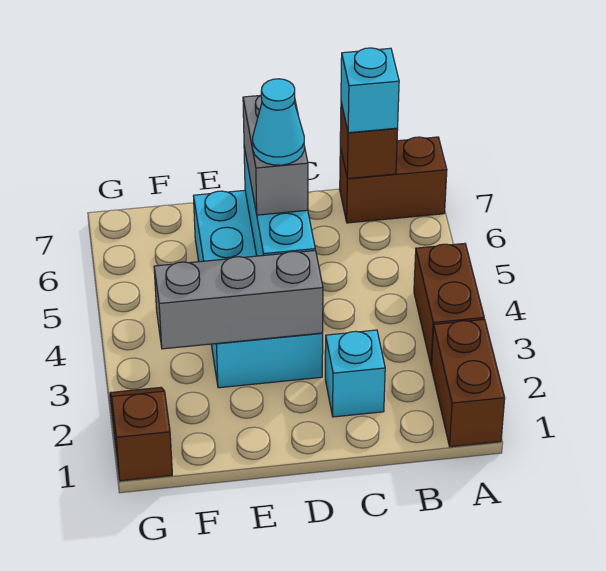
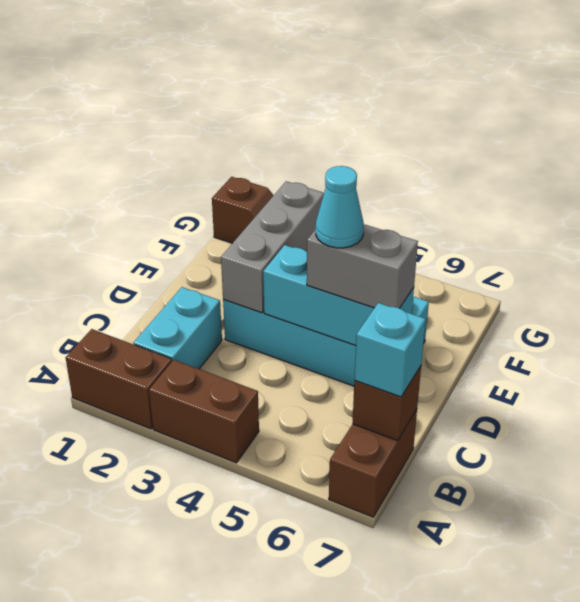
cyan brick C2 level 1 -> cyan brick B2:C2 level 1

